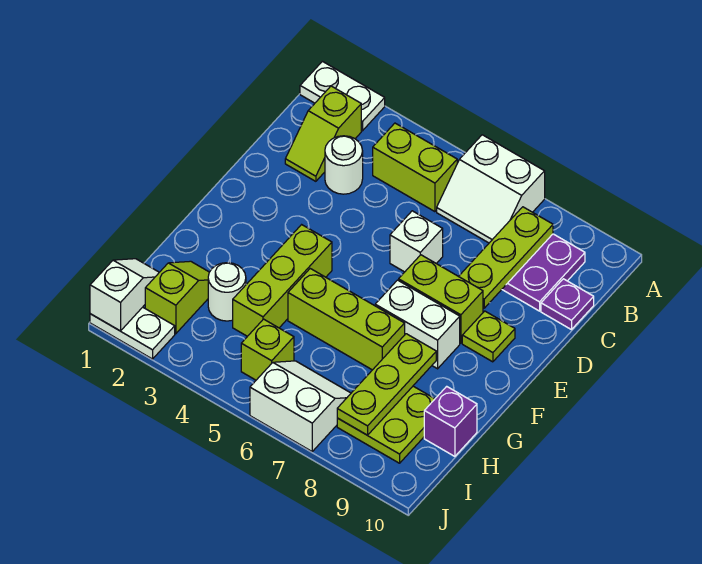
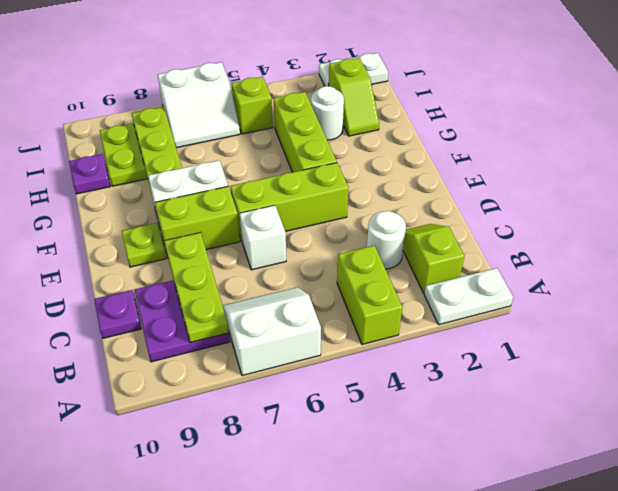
lime brick B4:B5 level 1 -> lime brick A4:B4 level 1
lime brick G5:G7 level 1 -> lime brick E4:E6 level 1
purple brick H10 level 1 -> purple plate H10 level 1
white slope I1:J1 level 2 top J -> none

